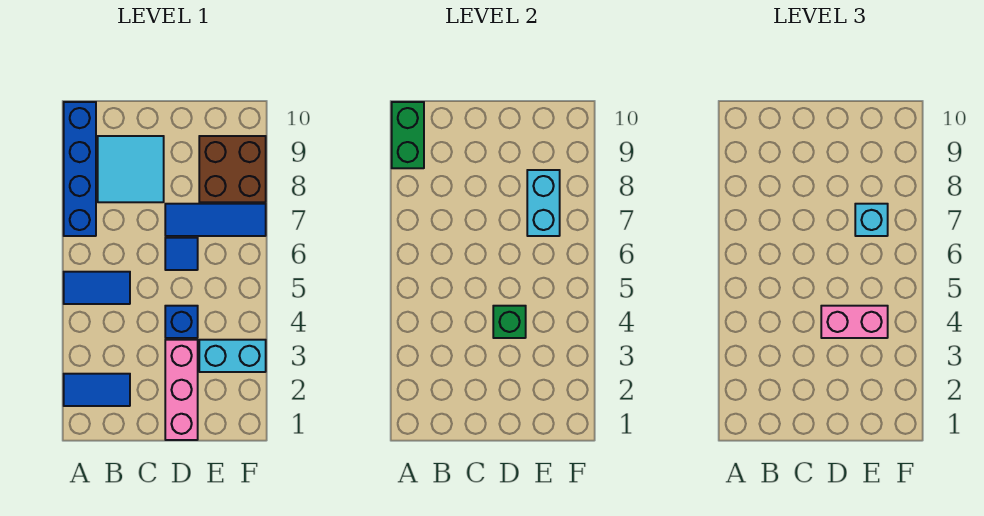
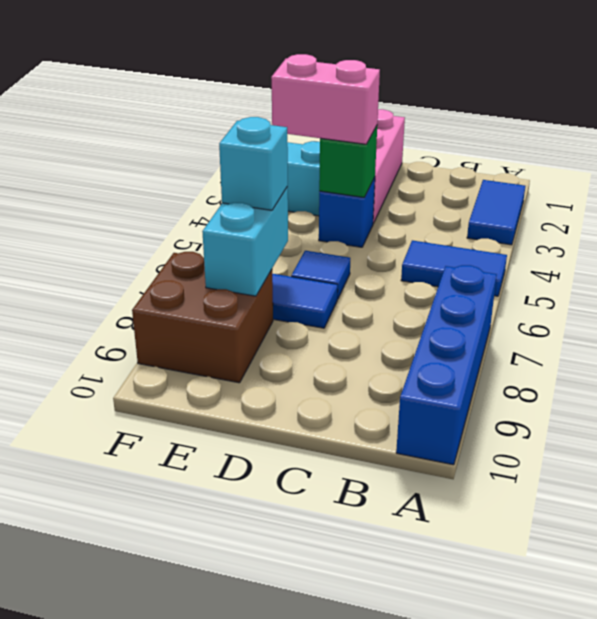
blue tile A2:B2 level 1 -> blue tile A2:A3 level 1
green brick A9:A10 level 2 -> none
cyan tile B8:C9 level 1 -> none

